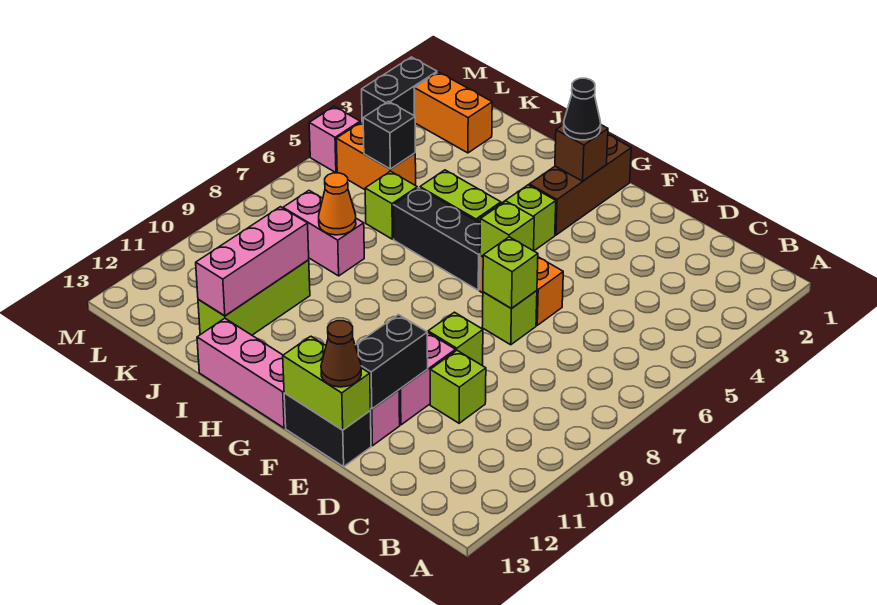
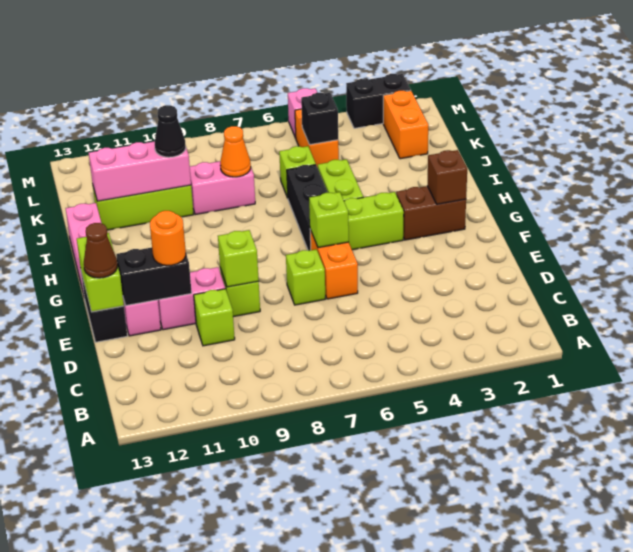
lime brick E7 level 2 -> lime brick E9 level 2
none -> orange round brick E11 level 3
brown brick G1:G3 level 1 -> brown brick G2:G3 level 1
black cone G2 level 3 -> black cone J10 level 3
pink brick J8:K8 level 1 -> pink brick J8:J9 level 1

